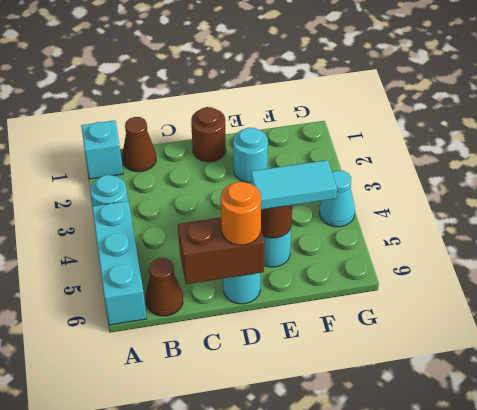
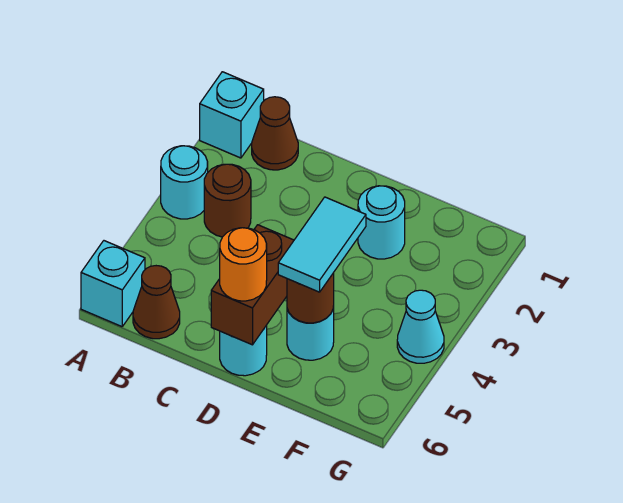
cyan brick A4:A6 level 1 -> cyan brick A6 level 1
brown brick C6:D6 level 2 -> brown brick D5:D6 level 2
brown round brick D1 level 1 -> brown round brick B3 level 1
cyan tile E5:F5 level 3 -> cyan tile E4:E5 level 3

